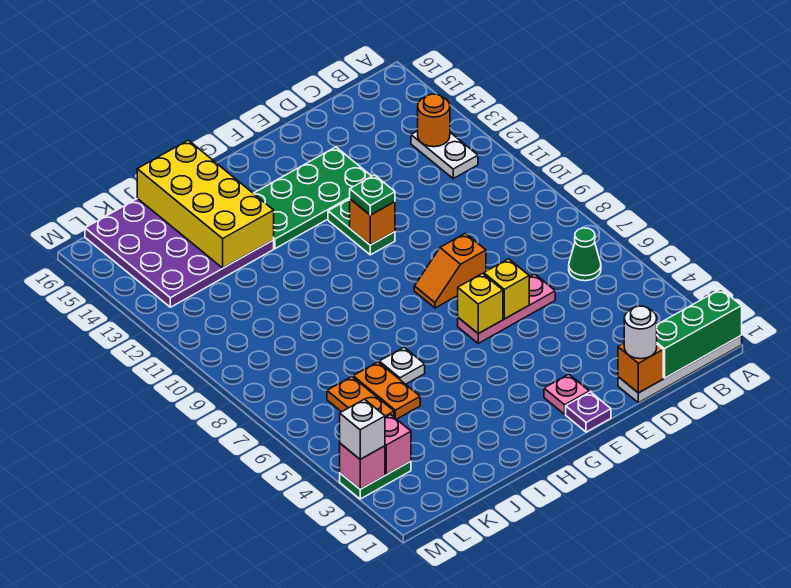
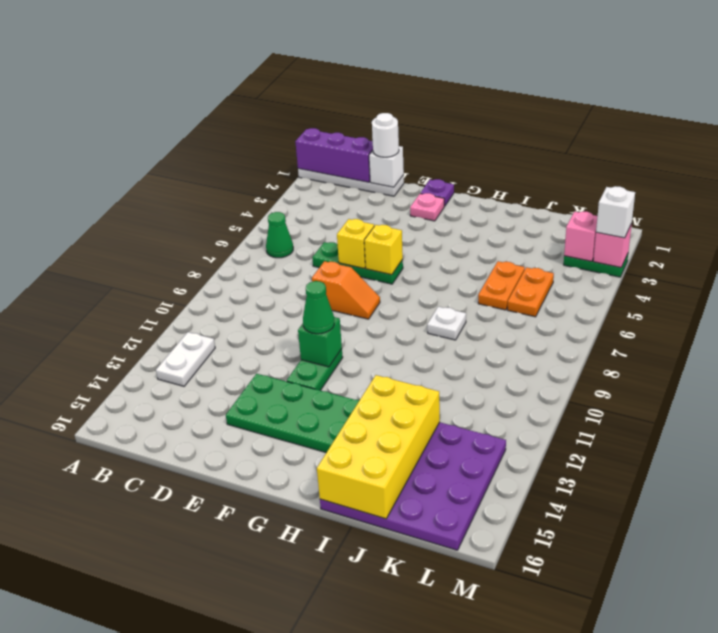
green brick A1:C1 level 2 -> purple brick A1:C1 level 2
orange round brick B13 level 2 -> none
orange brick D1 level 2 -> white brick D1 level 2
pink plate D6:F6 level 1 -> green plate D6:F6 level 1
orange brick F11 level 2 -> green brick F11 level 2
green plate F11 level 3 -> green cone F11 level 3
white plate I6 level 1 -> white plate I8 level 1

